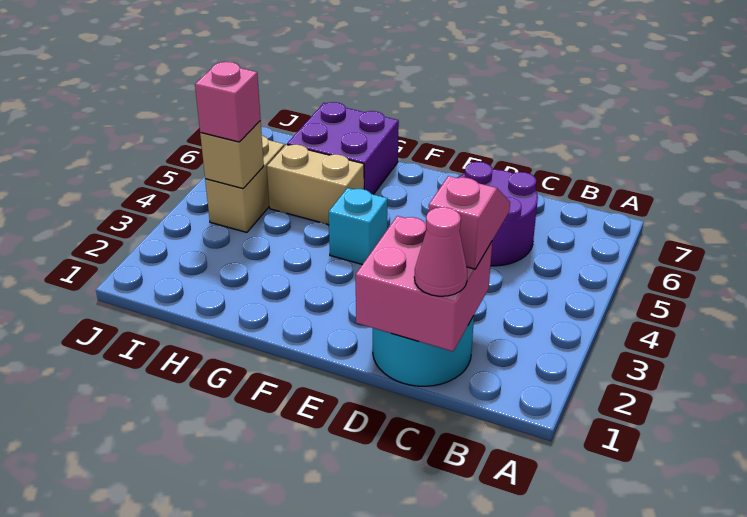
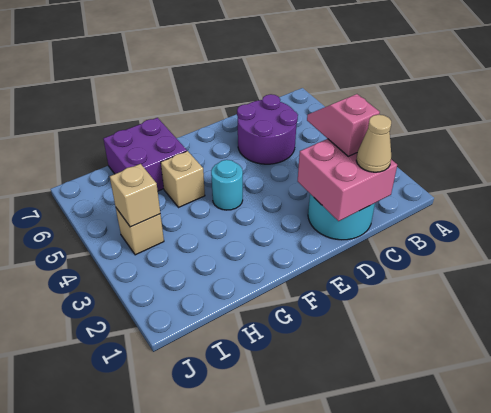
pink cone C1 level 3 -> tan cone C1 level 3
cyan brick F4 level 1 -> cyan round brick F4 level 1
tan brick G5:H5 level 1 -> tan brick G5 level 1
tan brick I4:I5 level 1 -> tan brick I4 level 1
pink brick I4 level 3 -> none

